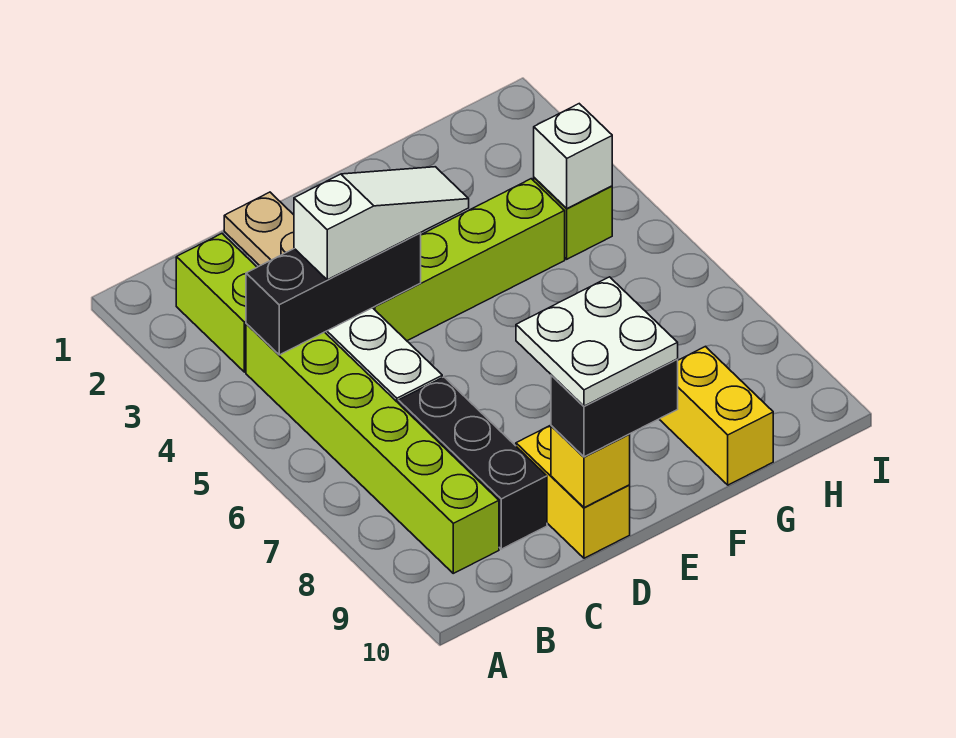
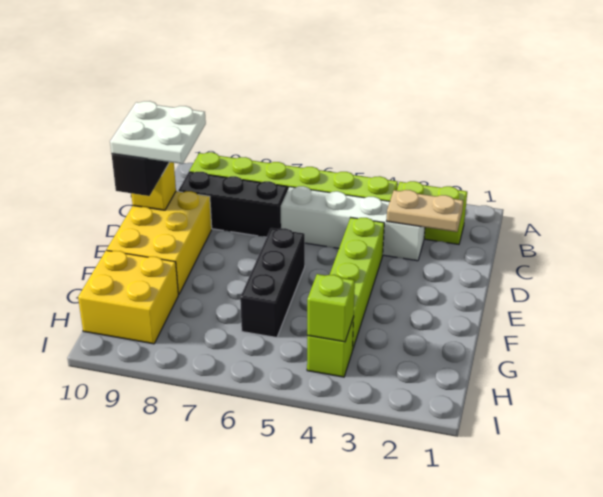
black brick B4:D4 level 2 -> black brick E6:G6 level 1
white slope C4:E4 level 3 top C -> none
yellow brick D9:D10 level 1 -> yellow brick D9:F10 level 1
yellow brick G9:G10 level 1 -> yellow brick G9:H10 level 1
white brick H4 level 2 -> lime brick H4 level 2

